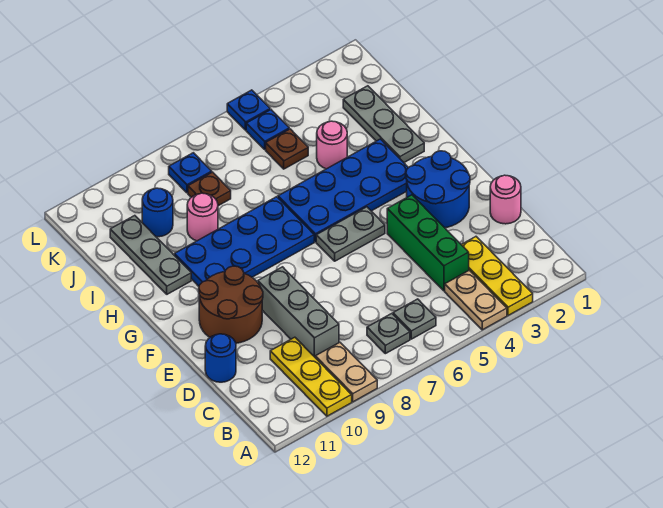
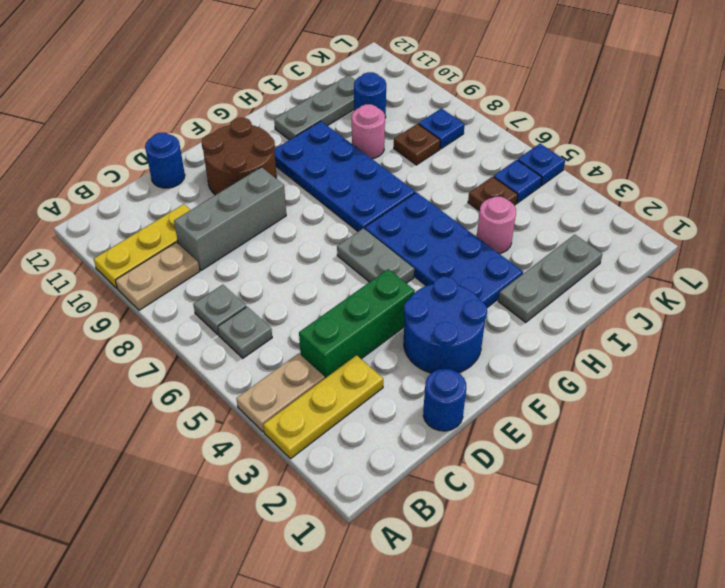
pink round brick D1 level 1 -> blue round brick D1 level 1

